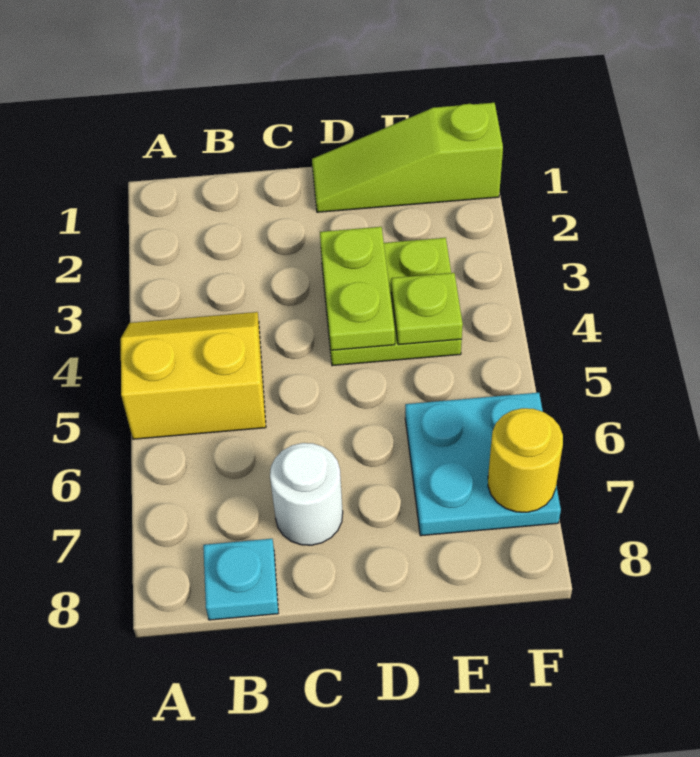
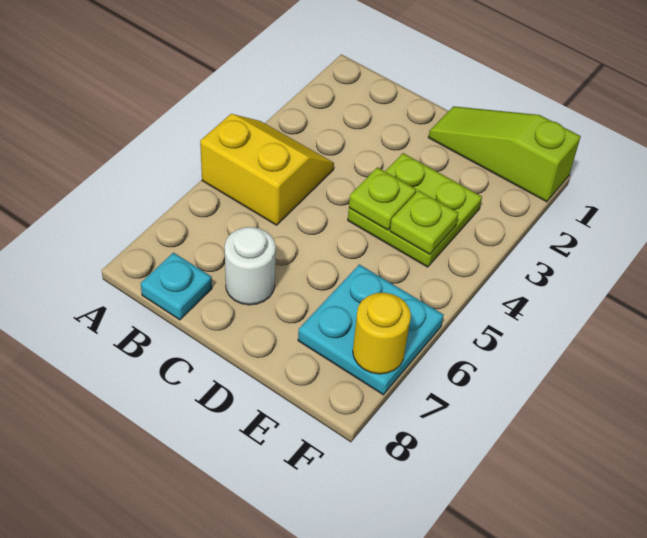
lime plate D3:D4 level 2 -> lime plate D4 level 2

